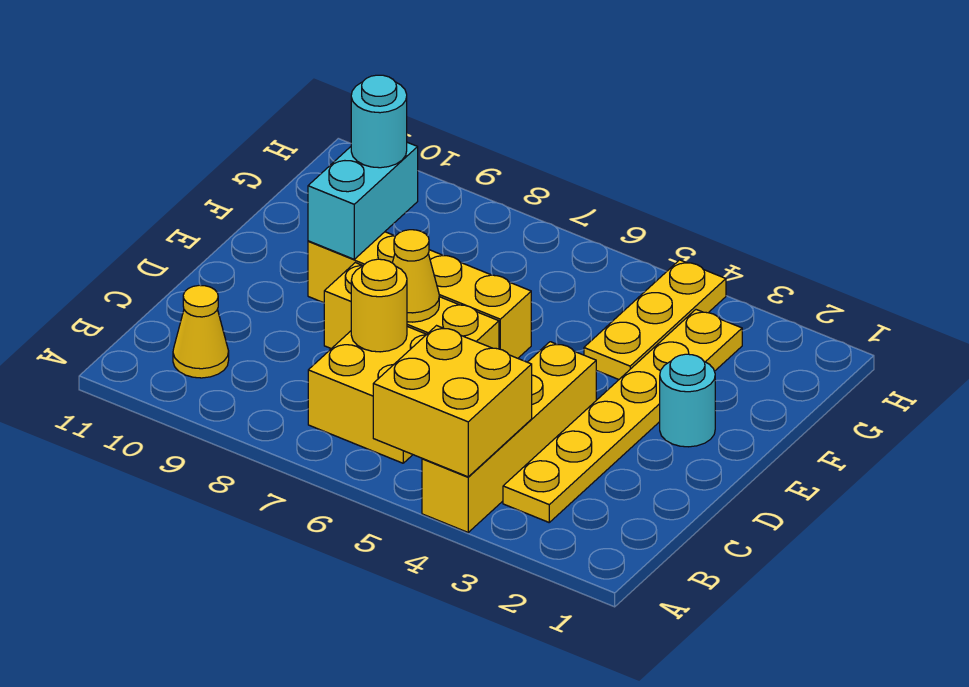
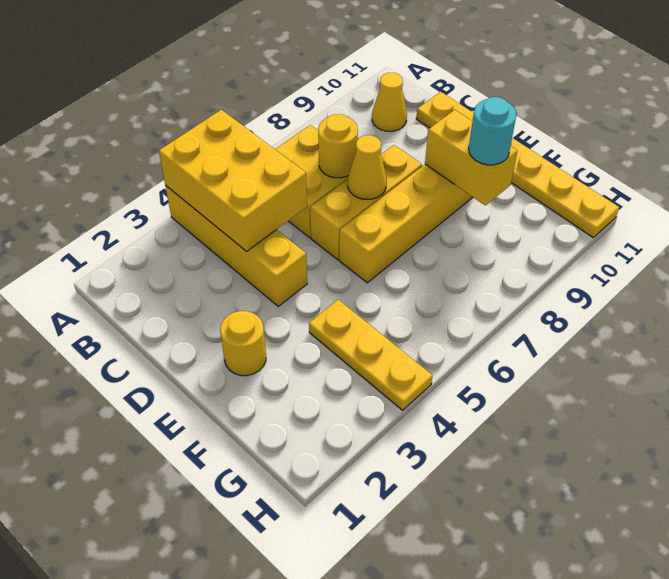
yellow brick A4:B5 level 2 -> yellow brick A4:C5 level 2
yellow plate B3:G3 level 1 -> yellow plate C11:H11 level 1
cyan round brick E2 level 1 -> yellow round brick E2 level 1
cyan brick E9:F9 level 2 -> yellow brick E9:F9 level 2

